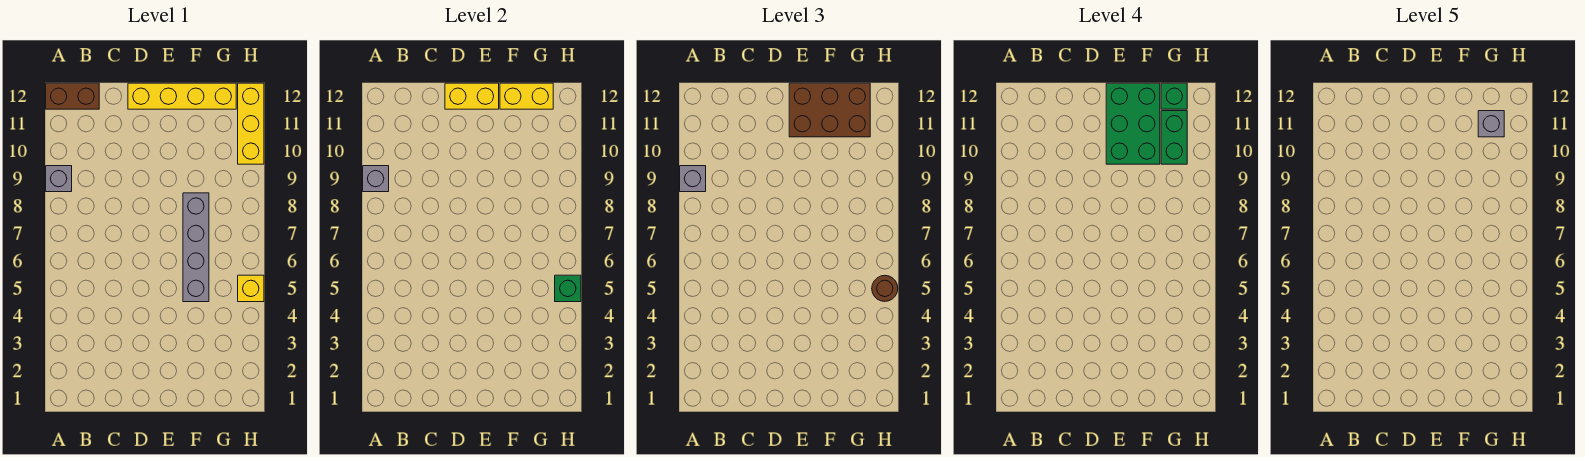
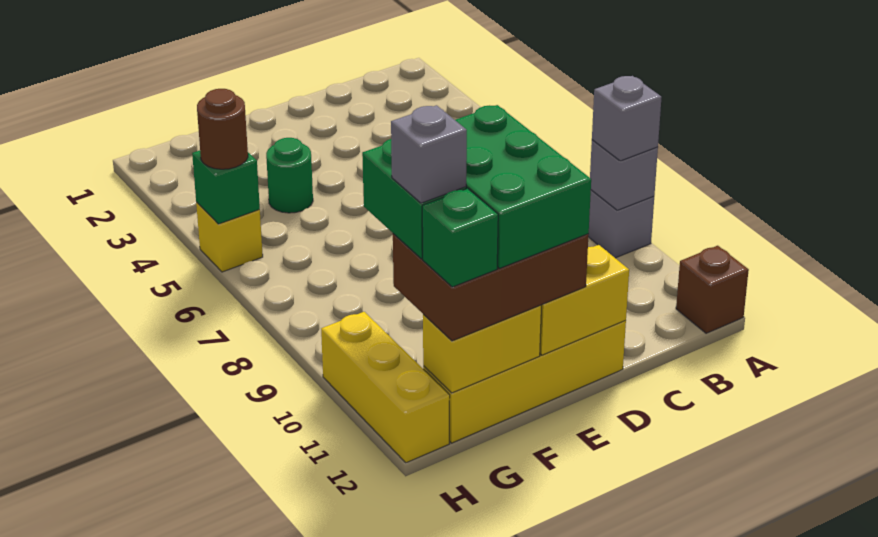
brown brick A12:B12 level 1 -> brown brick A12 level 1
none -> green round brick F4 level 1
grey brick F5:F8 level 1 -> none

